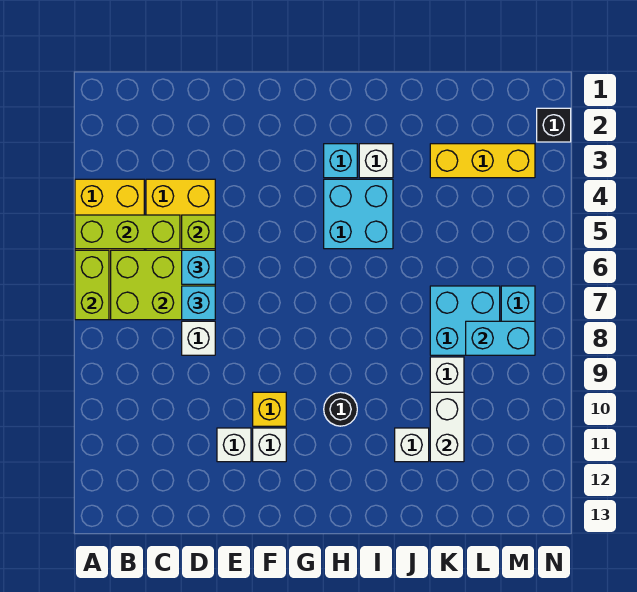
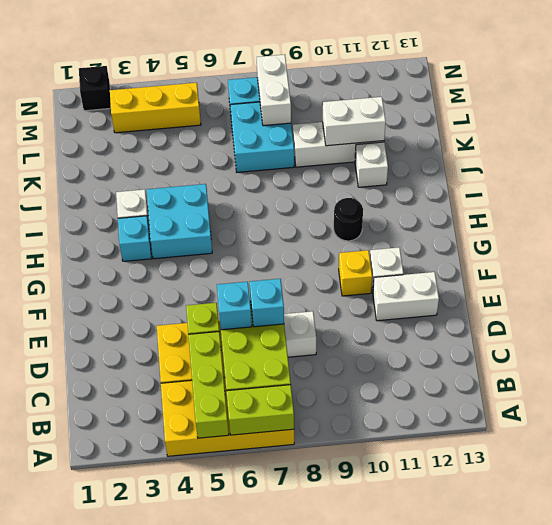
white brick E11 level 1 -> white brick E11:E12 level 1
yellow brick K3:M3 level 1 -> yellow brick M3:M5 level 1
cyan brick L8:M8 level 2 -> white brick L8:M8 level 2

